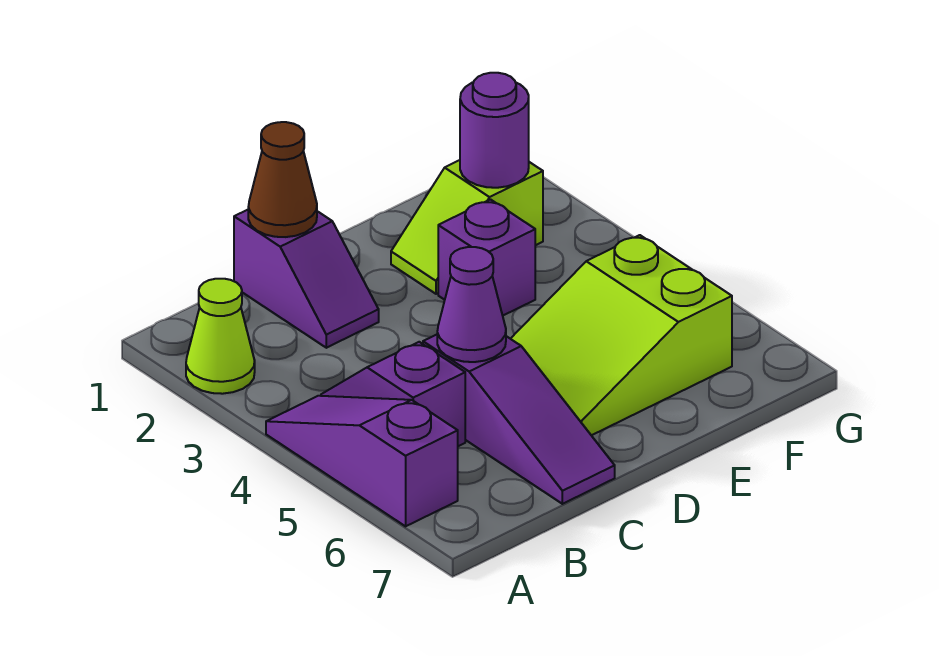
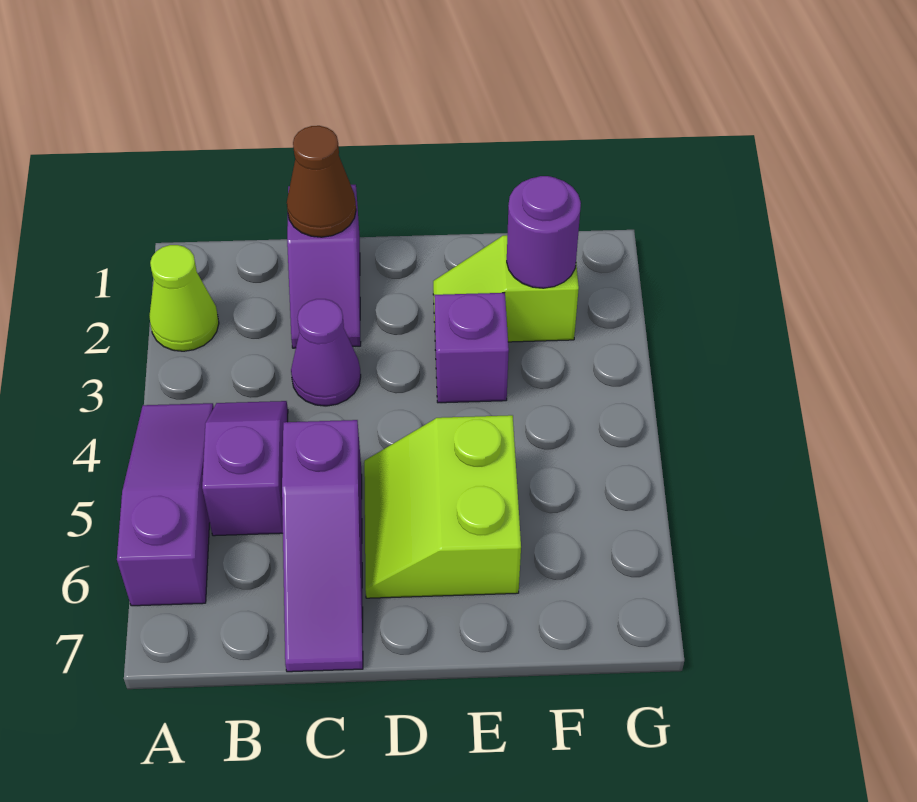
purple cone C5 level 2 -> purple cone C3 level 1
lime slope D5:F6 level 1 top F -> lime slope D5:E6 level 1 top E

